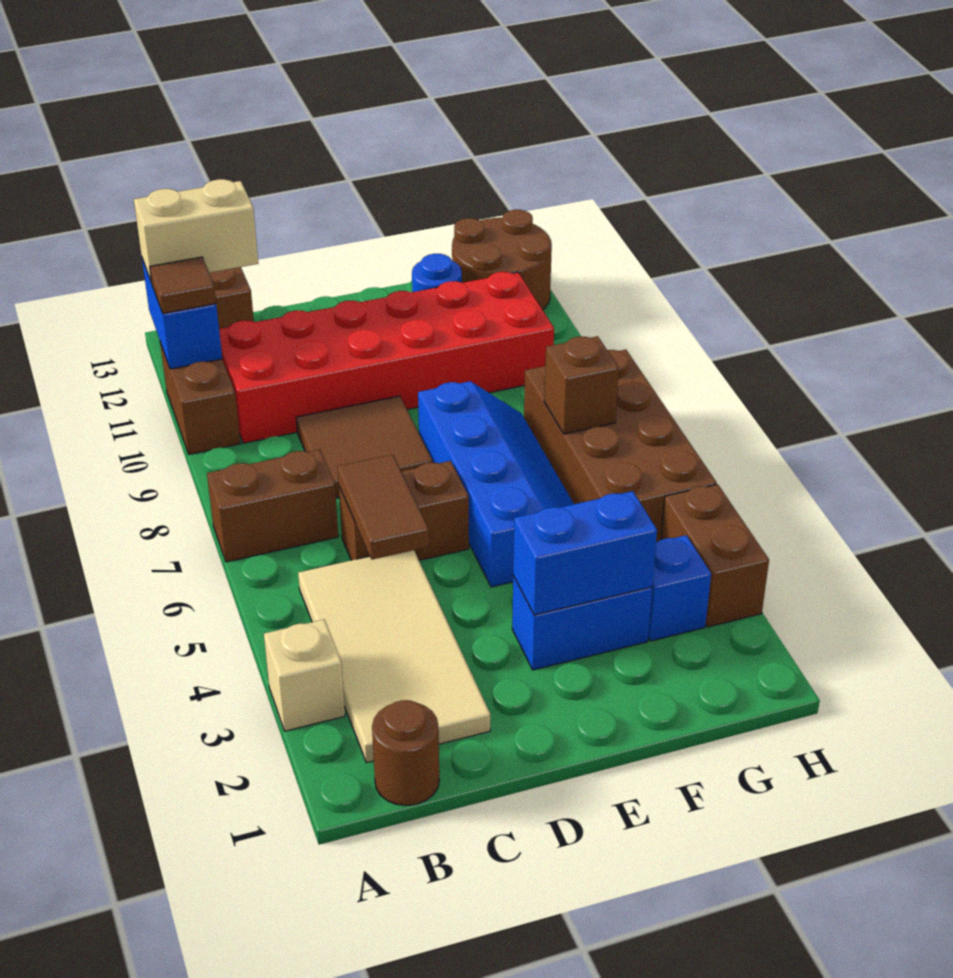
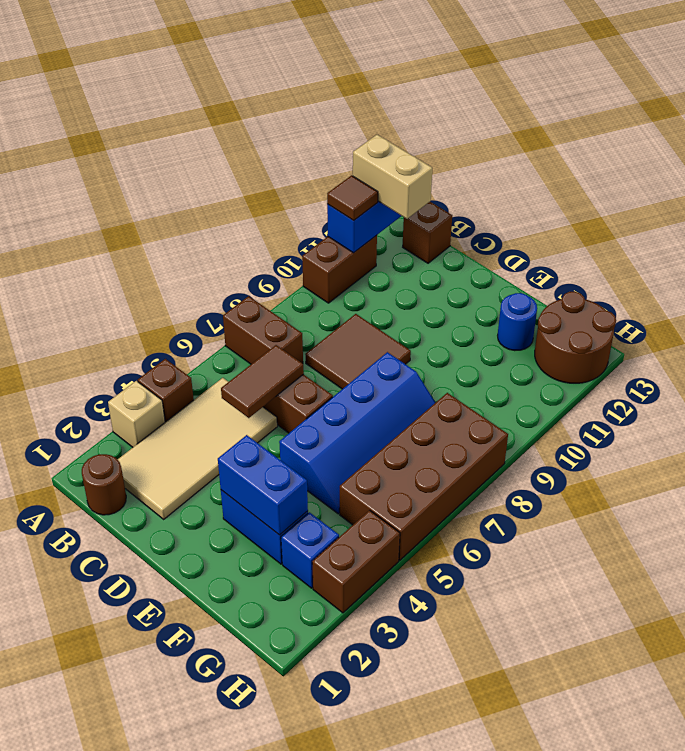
red brick B10:G11 level 1 -> none
brown brick G7 level 2 -> brown brick A4 level 1

